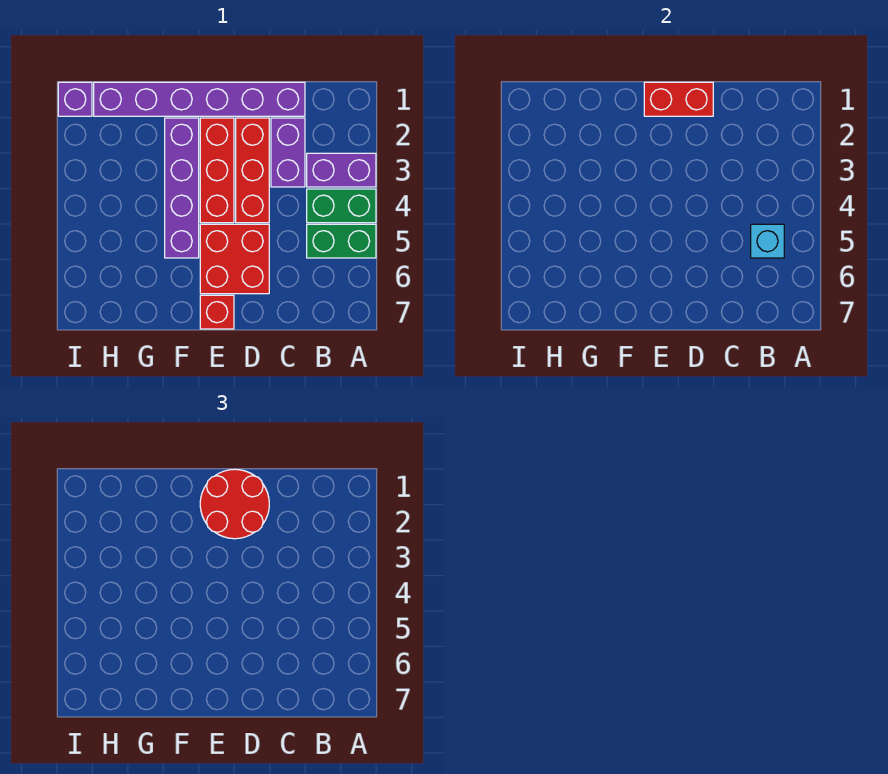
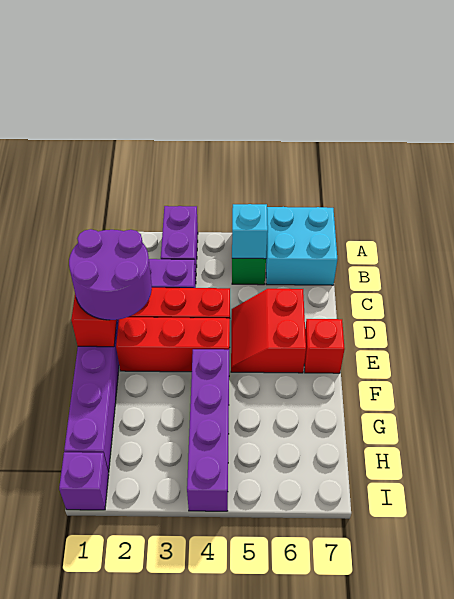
green brick A4:B4 level 1 -> none
none -> cyan brick A6:B7 level 1
red round brick D1:E2 level 3 -> purple round brick D1:E2 level 3
red brick D5:E6 level 1 -> red slope D5:E6 level 1 top 6
purple brick F2:F5 level 1 -> purple brick F4:I4 level 1

